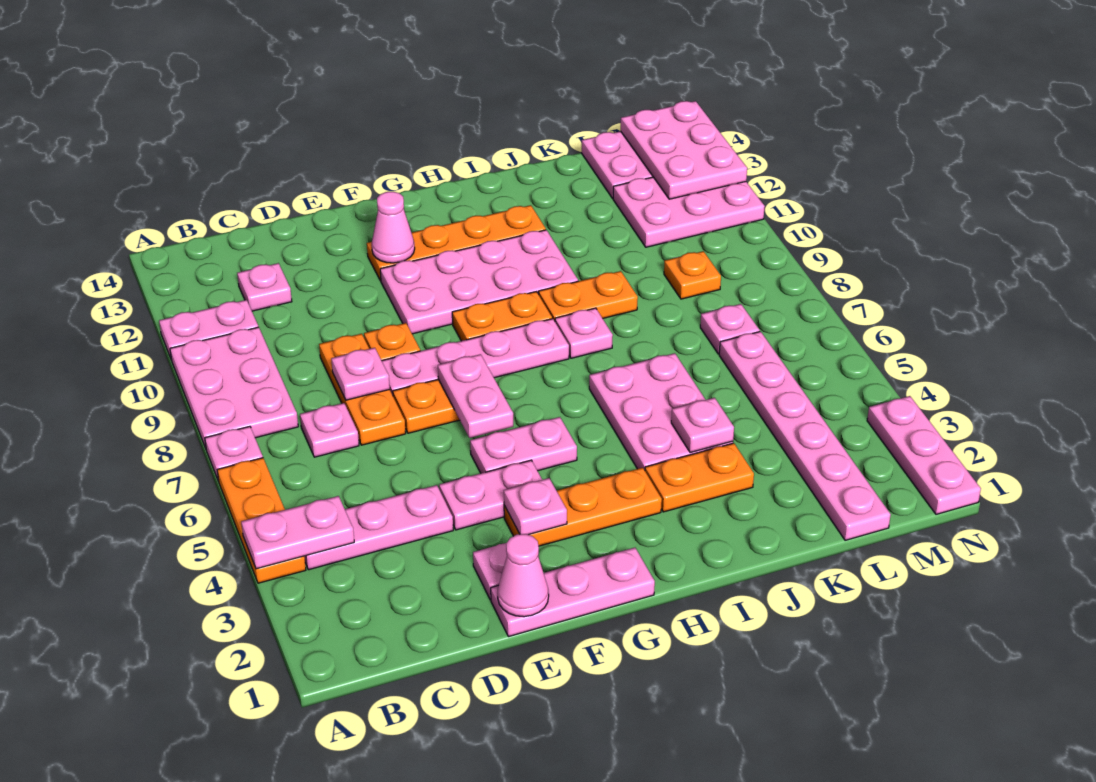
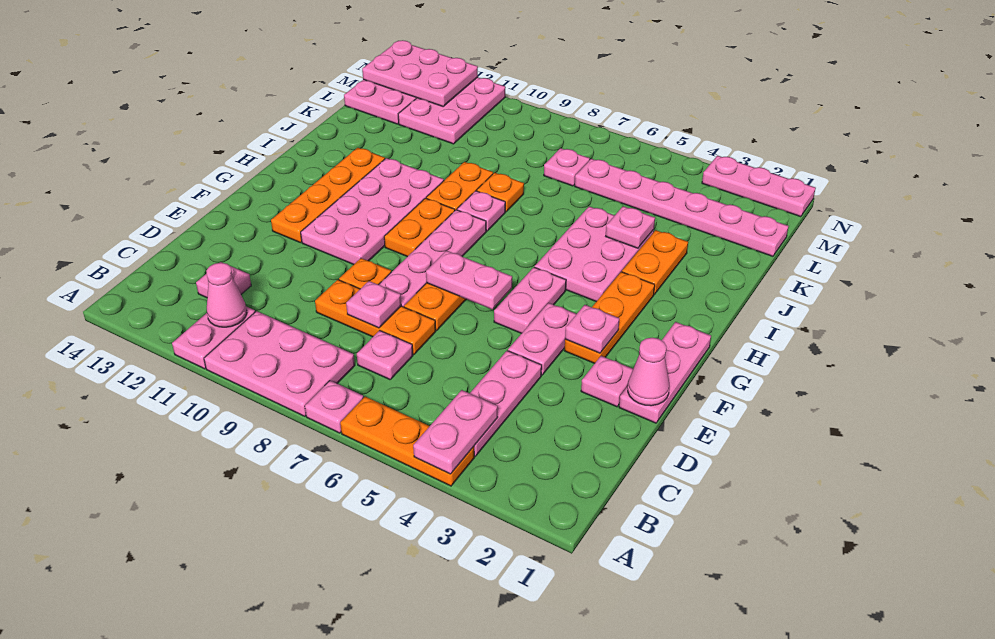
pink cone F12 level 2 -> pink cone B11 level 2
pink plate I4:J6 level 1 -> pink plate H4:J5 level 1
orange plate L9 level 1 -> orange plate J8 level 1

